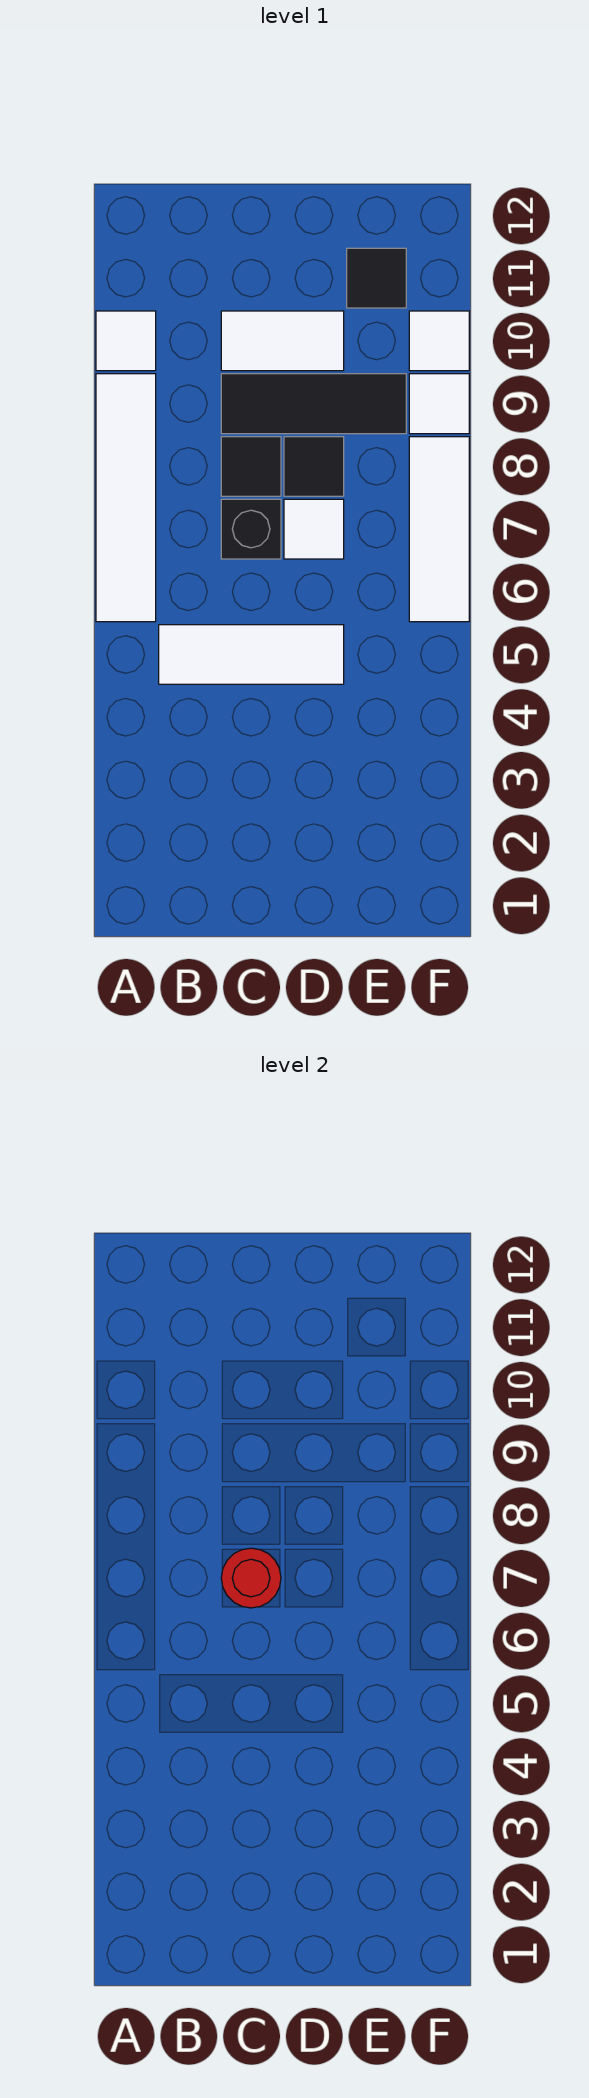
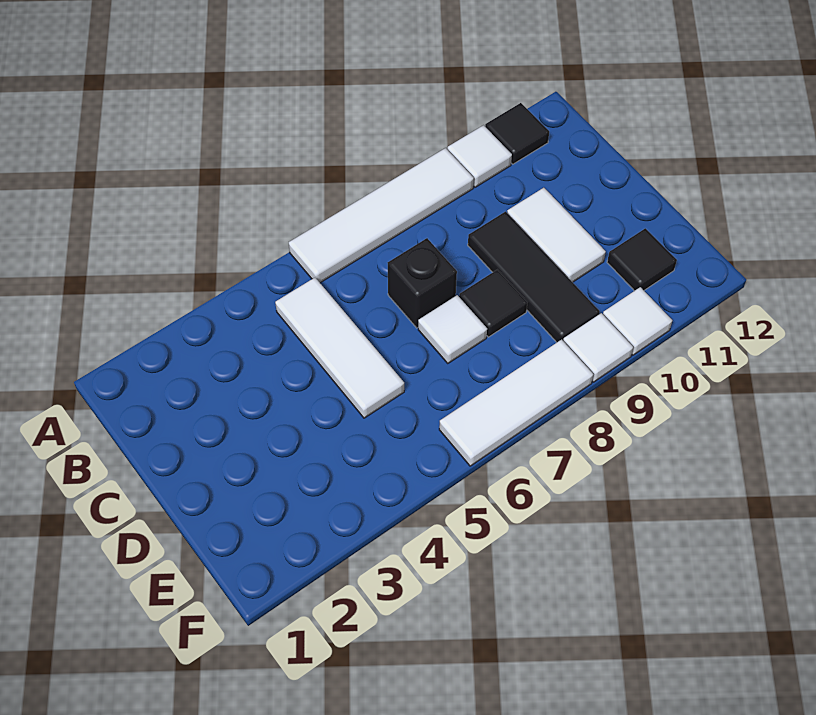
red round brick C7 level 2 -> none
black tile C8 level 1 -> black tile A11 level 1

